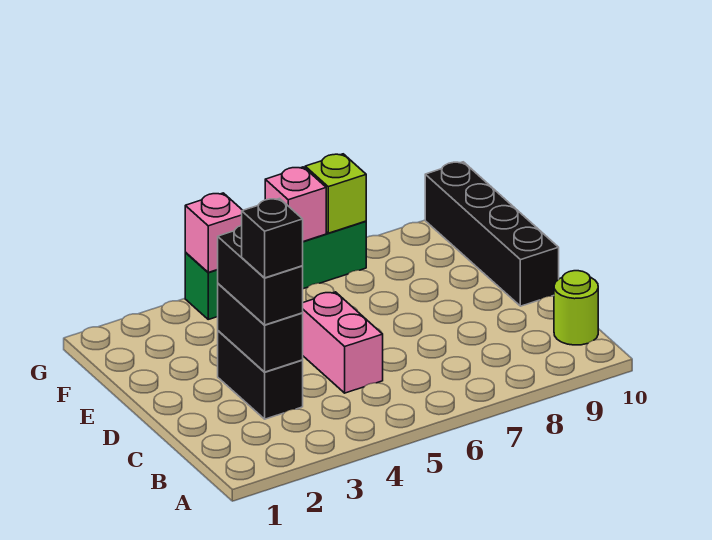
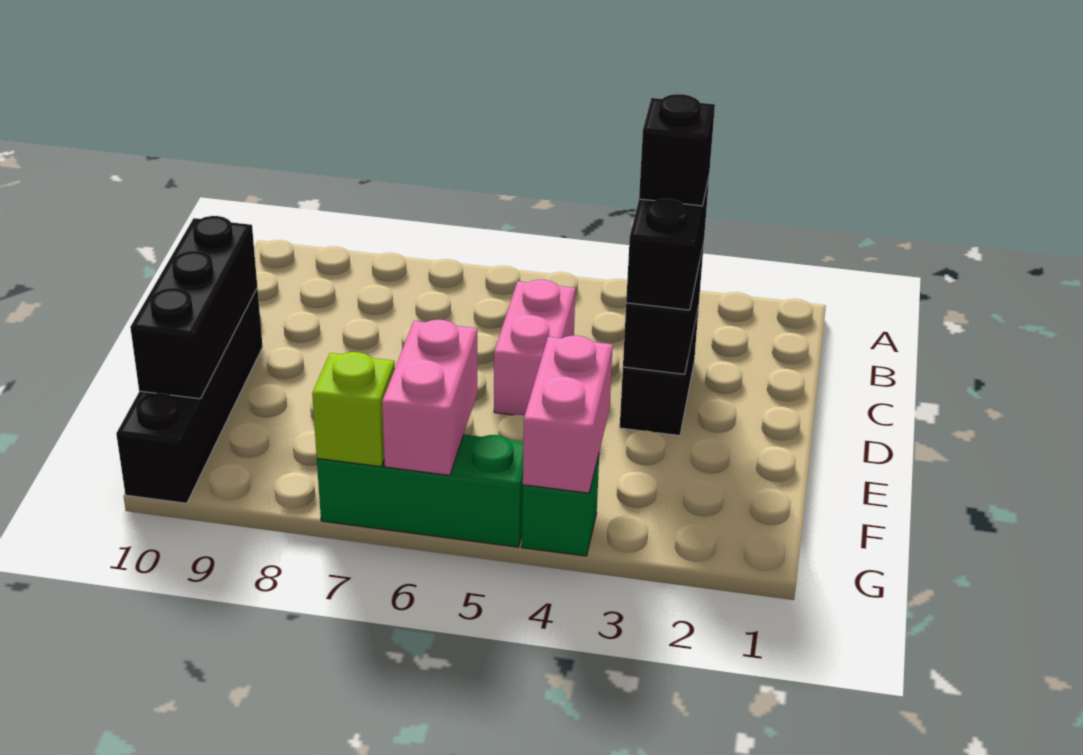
lime round brick B10 level 1 -> none
none -> black brick D10:F10 level 2
pink brick G4 level 2 -> pink brick F4:G4 level 2
pink brick G6 level 2 -> pink brick F6:G6 level 2

